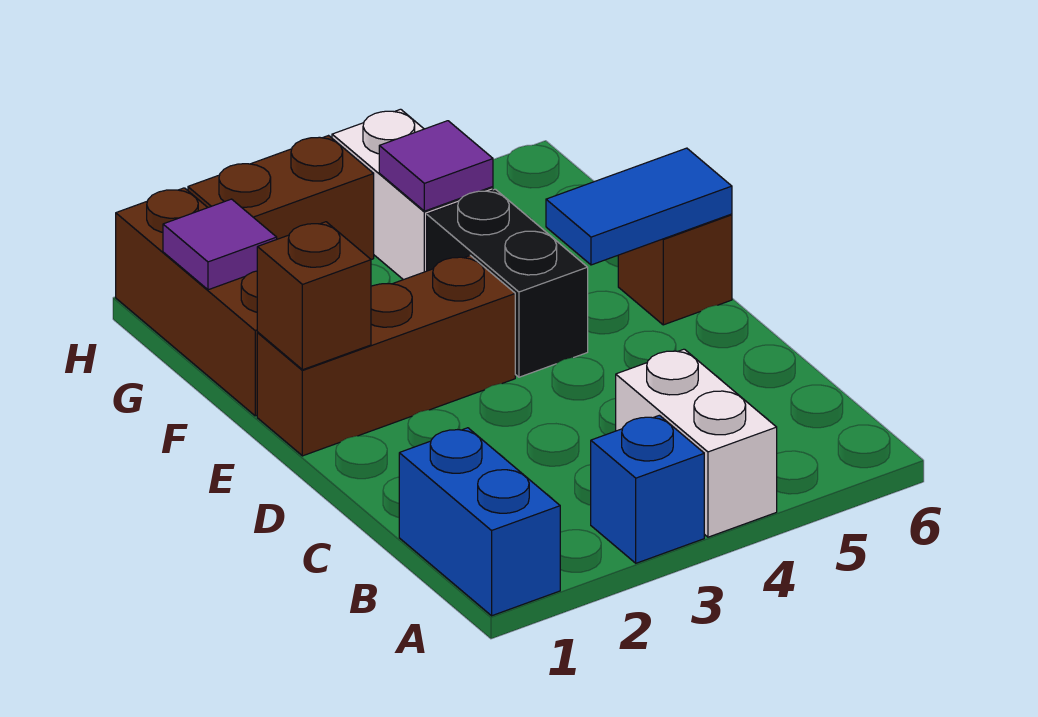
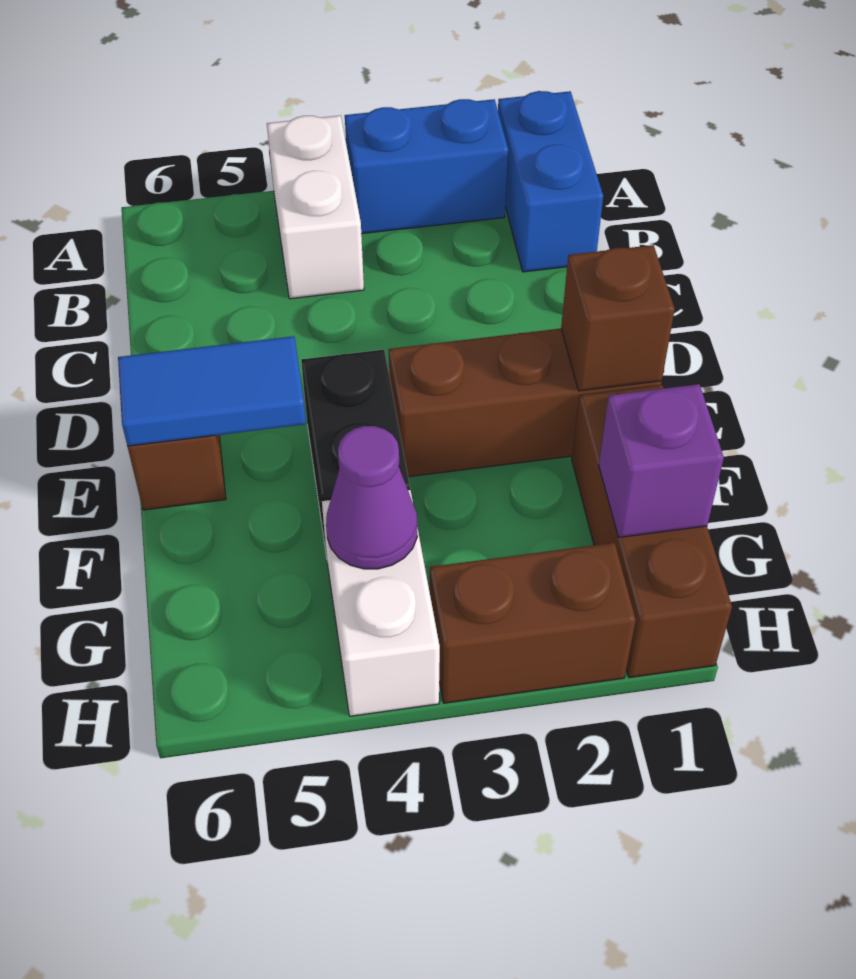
blue brick A3 level 1 -> blue brick A2:A3 level 1
purple tile G1 level 2 -> purple brick G1 level 2
purple tile G4 level 2 -> purple cone G4 level 2

